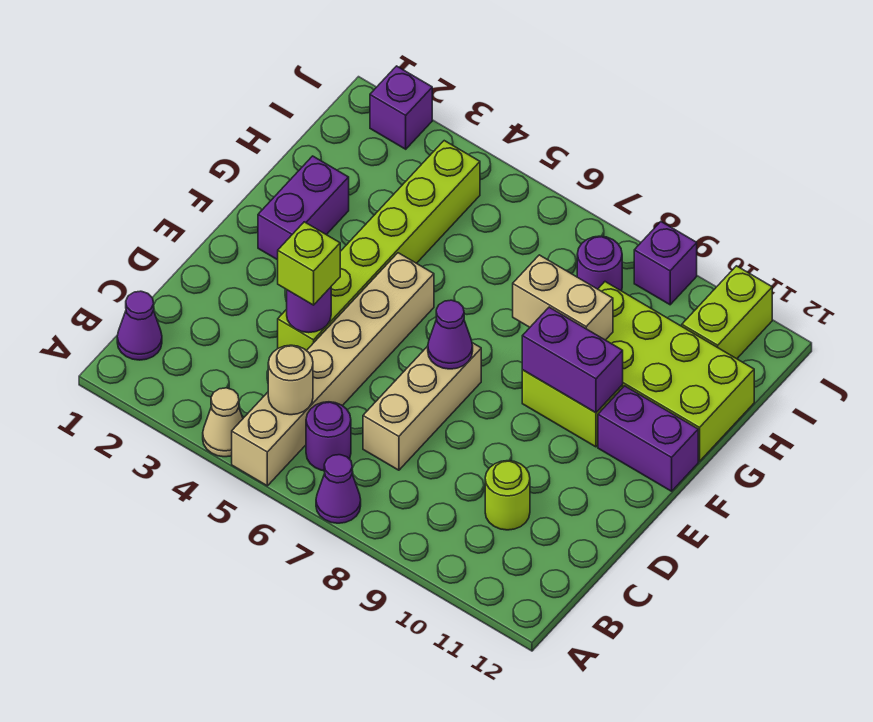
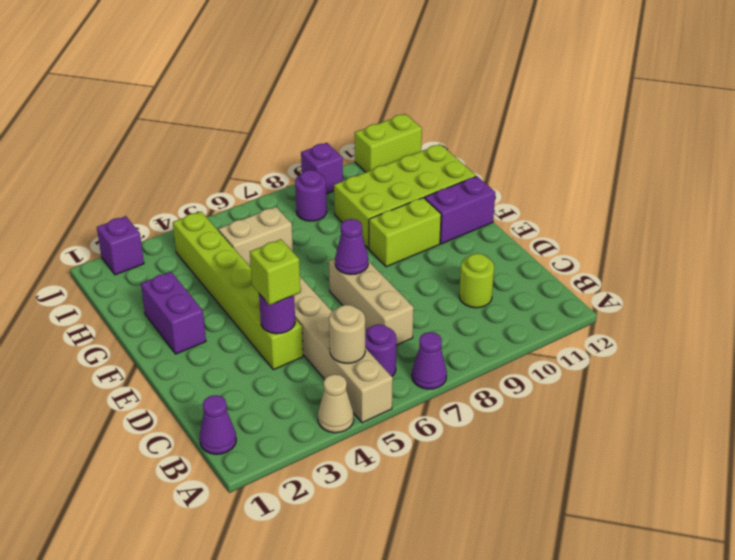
purple brick F9:F10 level 2 -> none
tan brick G8:G9 level 2 -> tan brick H5:H6 level 1
lime brick I11:J11 level 1 -> lime brick J11:J12 level 1

